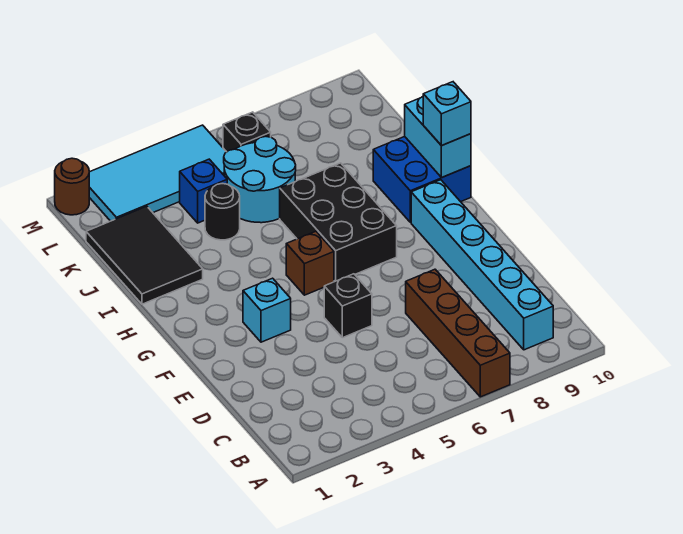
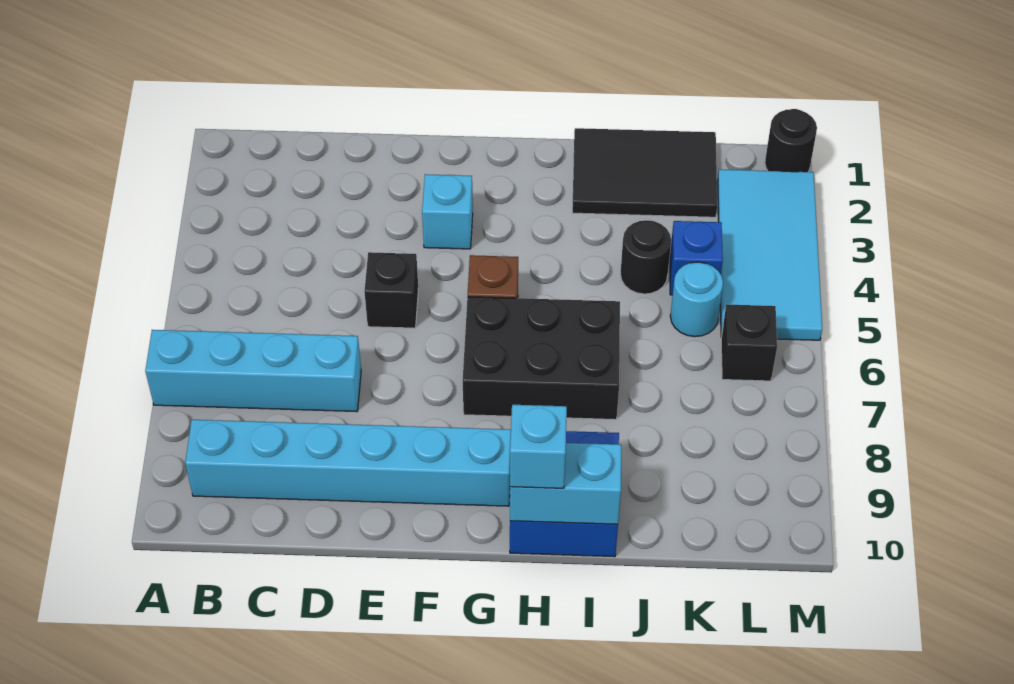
brown brick A7:D7 level 1 -> cyan brick A7:D7 level 1
cyan round brick J5:K6 level 1 -> cyan round brick K5 level 1
brown round brick M1 level 1 -> black round brick M1 level 1

